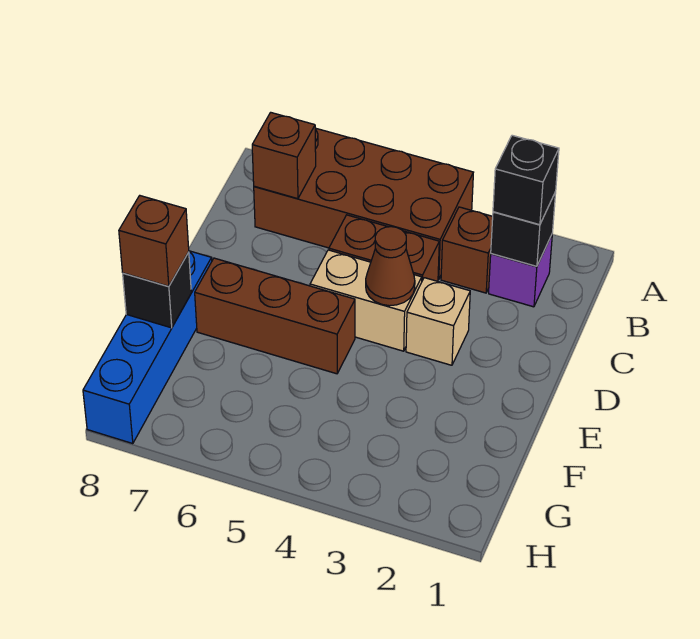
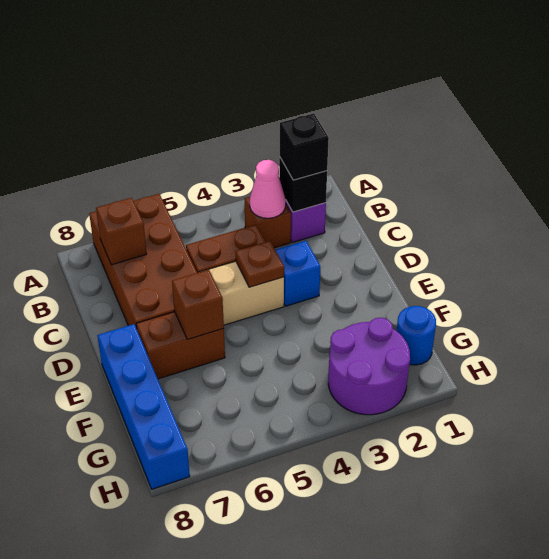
brown brick A4:B7 level 1 -> brown brick A6:D7 level 1
none -> pink cone B3 level 2
tan brick D3 level 1 -> blue brick D3 level 1
brown cone D4 level 2 -> brown plate D4 level 2
brown brick E5:E7 level 1 -> brown brick E6:E7 level 1
black brick F8 level 2 -> none
brown brick F8 level 3 -> brown brick E6 level 2
none -> blue round brick G1 level 1
none -> purple round brick G2:H3 level 1

